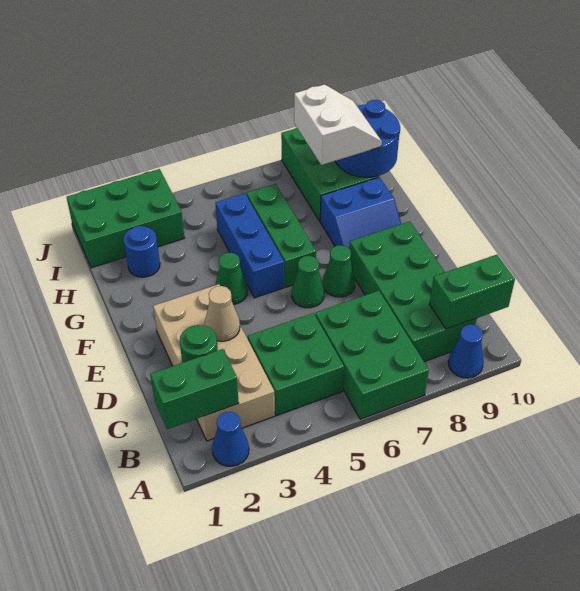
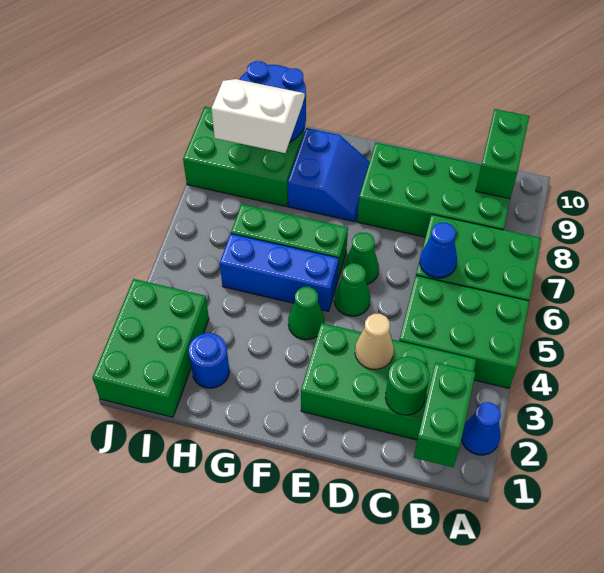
blue cone A9 level 1 -> blue cone C6 level 2
tan brick B2:E3 level 1 -> green brick B2:E3 level 1
green brick B4:C5 level 1 -> green brick A4:C5 level 1
green cone E7 level 1 -> green cone E5 level 1

